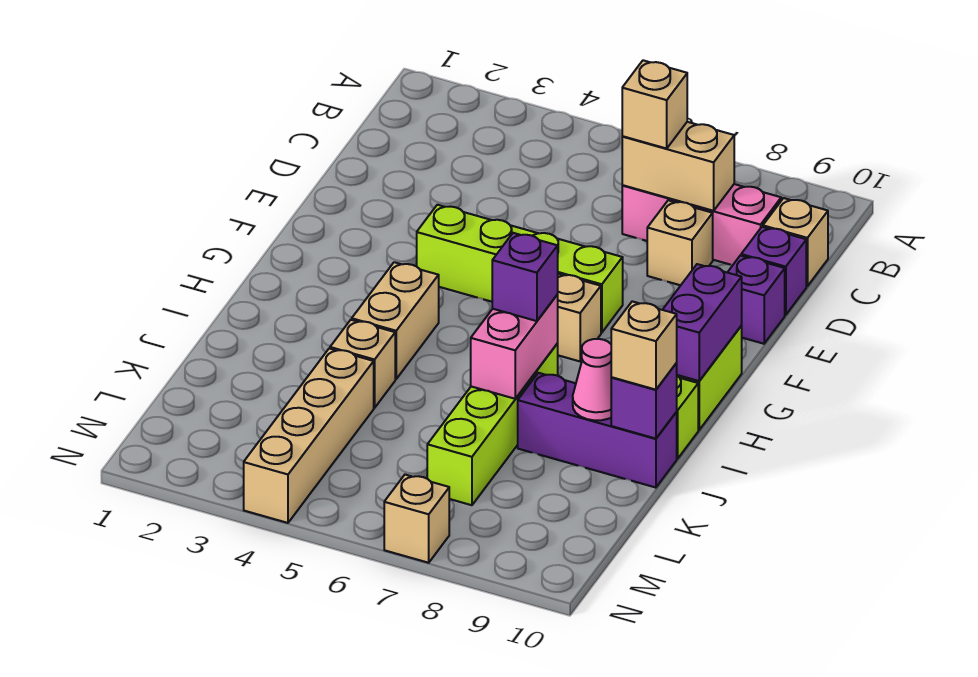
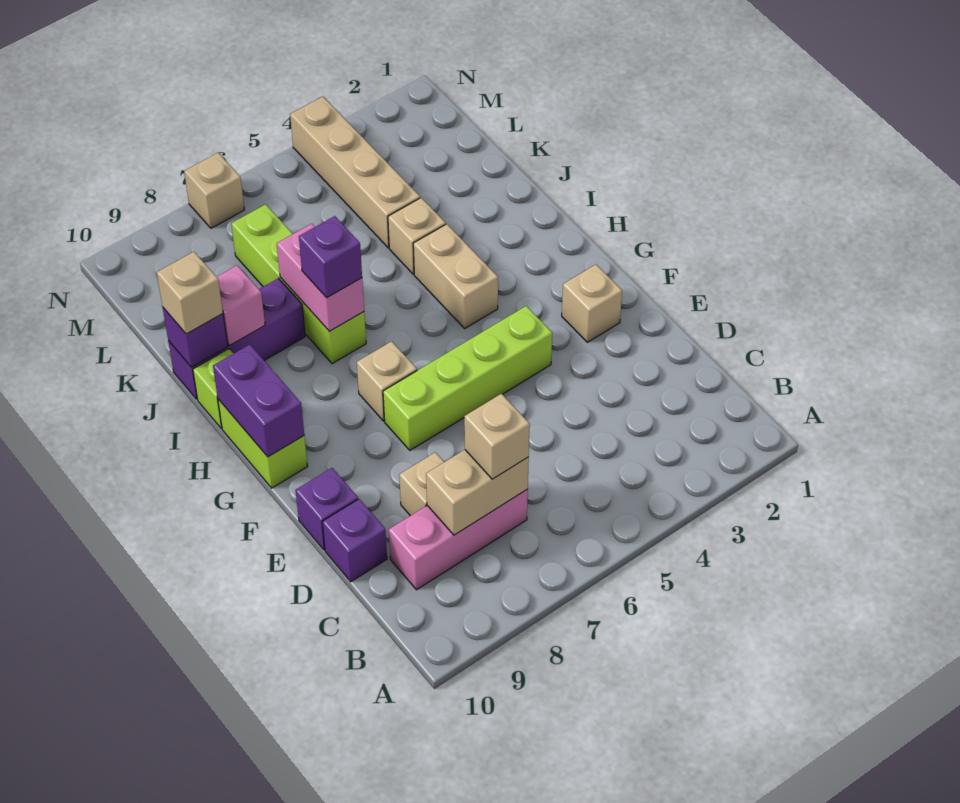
tan brick C10 level 1 -> tan brick F2 level 1
pink cone J9 level 2 -> pink brick J9 level 2

